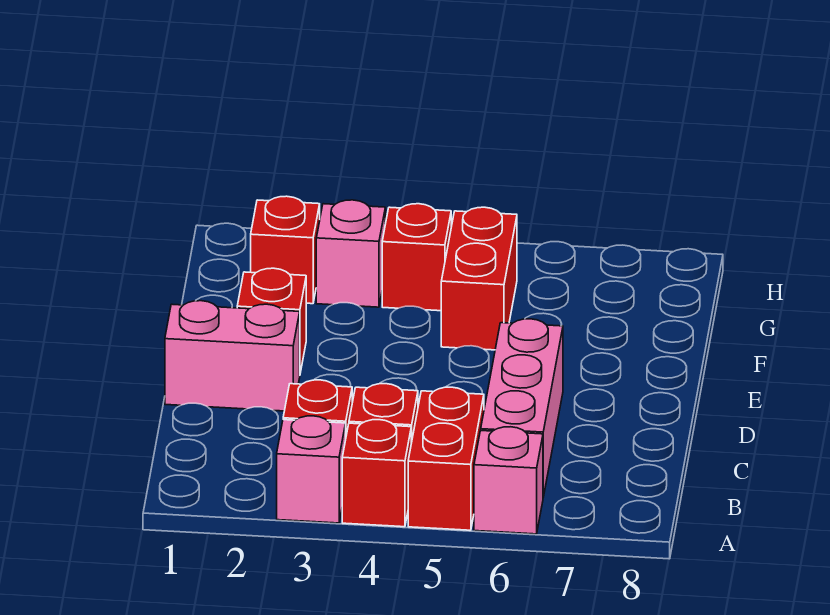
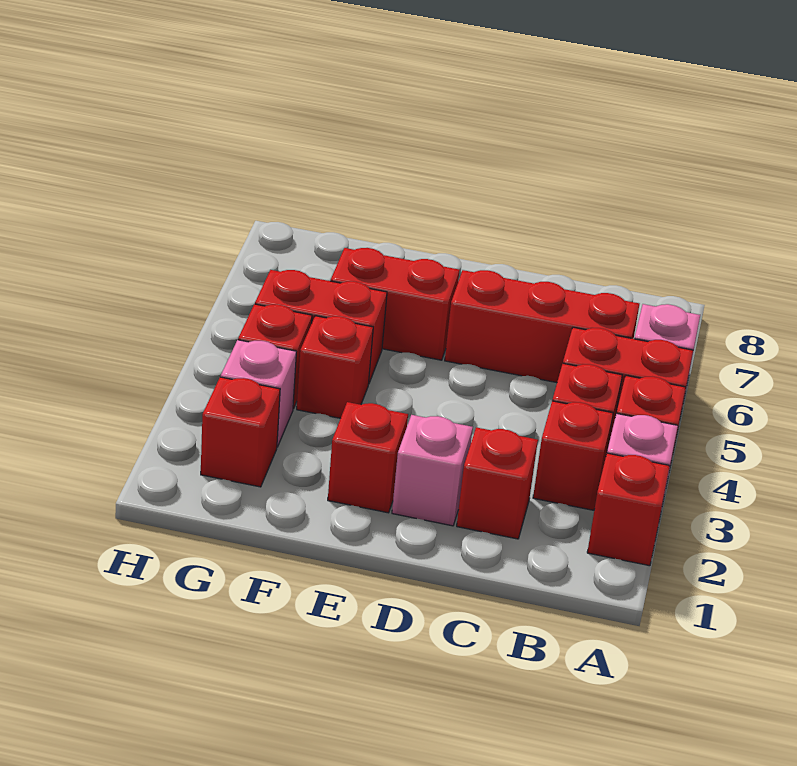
none -> red brick A2 level 1
pink brick B6:D6 level 1 -> red brick B6:D6 level 1
none -> red brick C2 level 1
pink brick D1:D2 level 1 -> pink brick D2 level 1
none -> red brick E6:F6 level 1
none -> red brick F4 level 1

